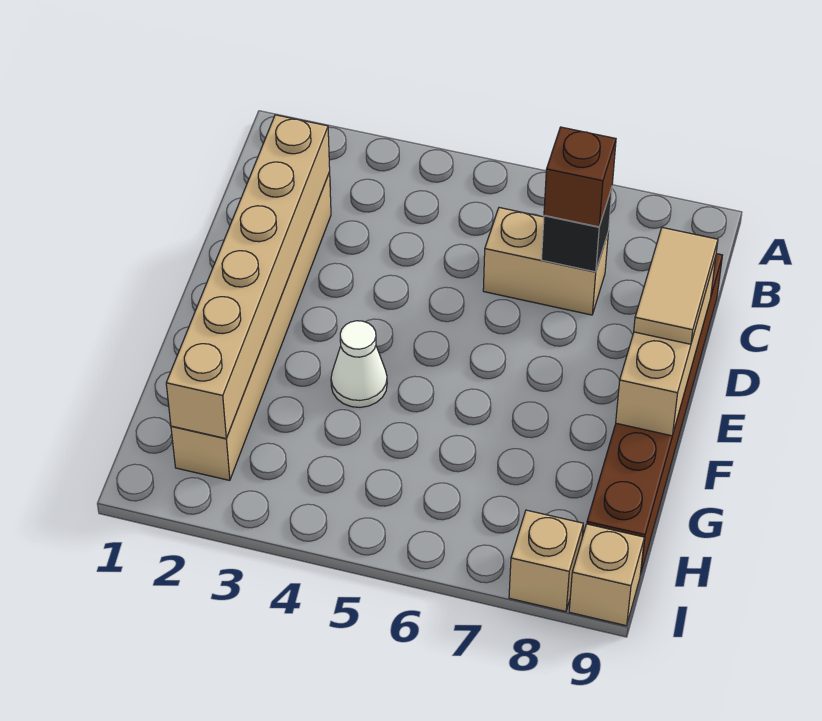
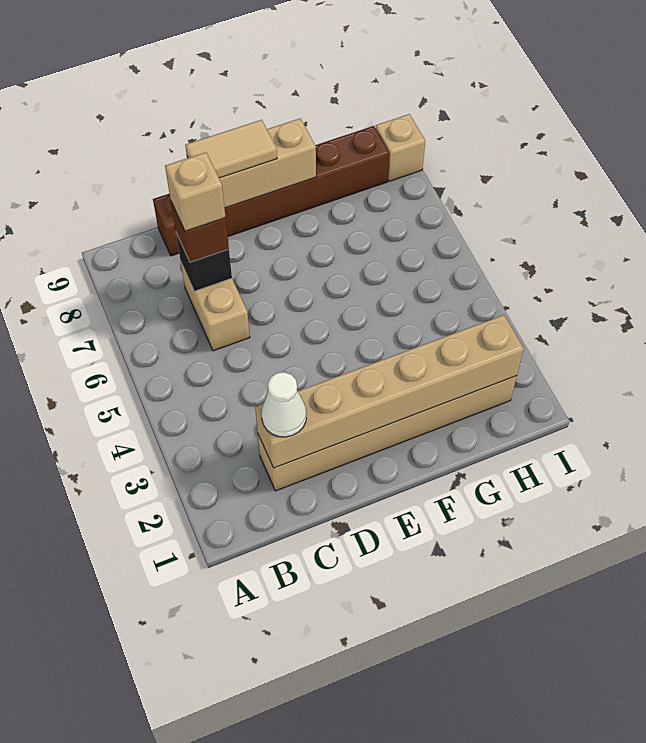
white cone F4 level 1 -> white cone C2 level 3
tan brick I8 level 1 -> tan brick C7 level 4

